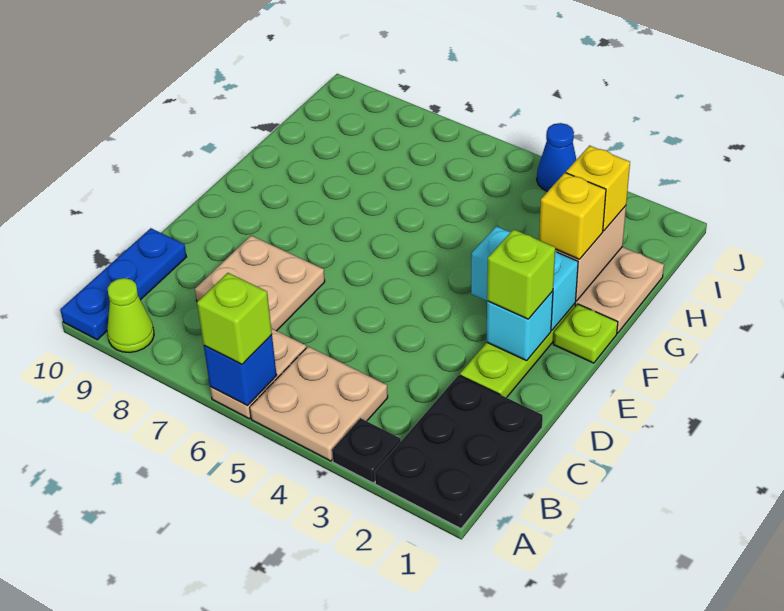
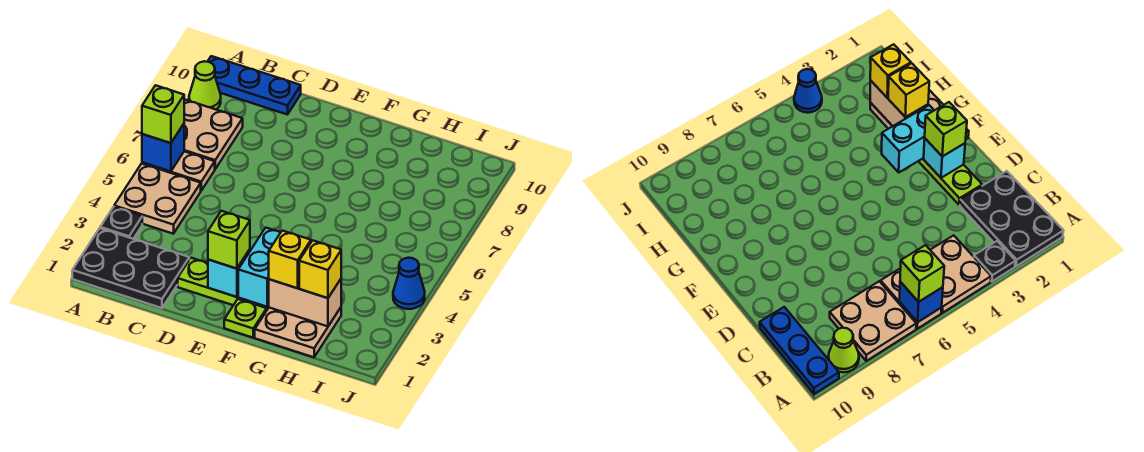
tan plate C7:D8 level 1 -> tan plate A7:B8 level 1

